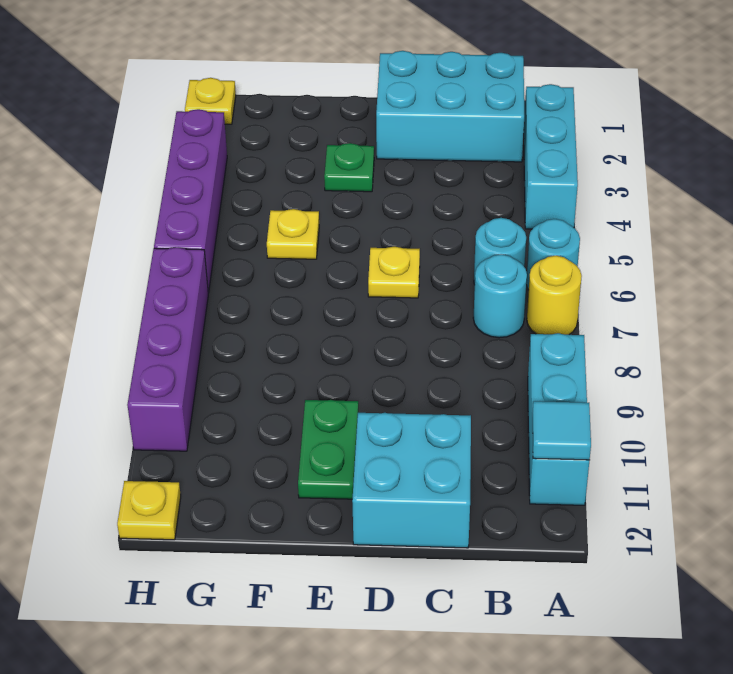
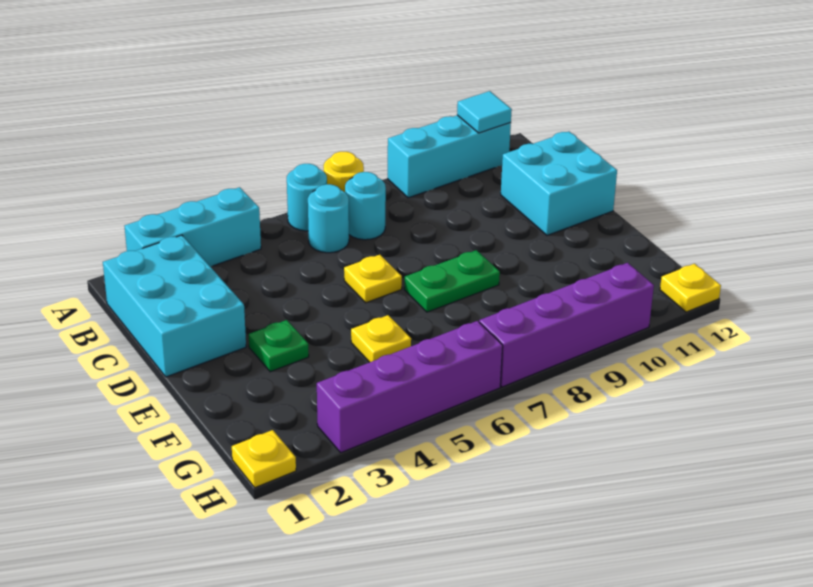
green plate E10:E11 level 1 -> green plate E7:E8 level 1

